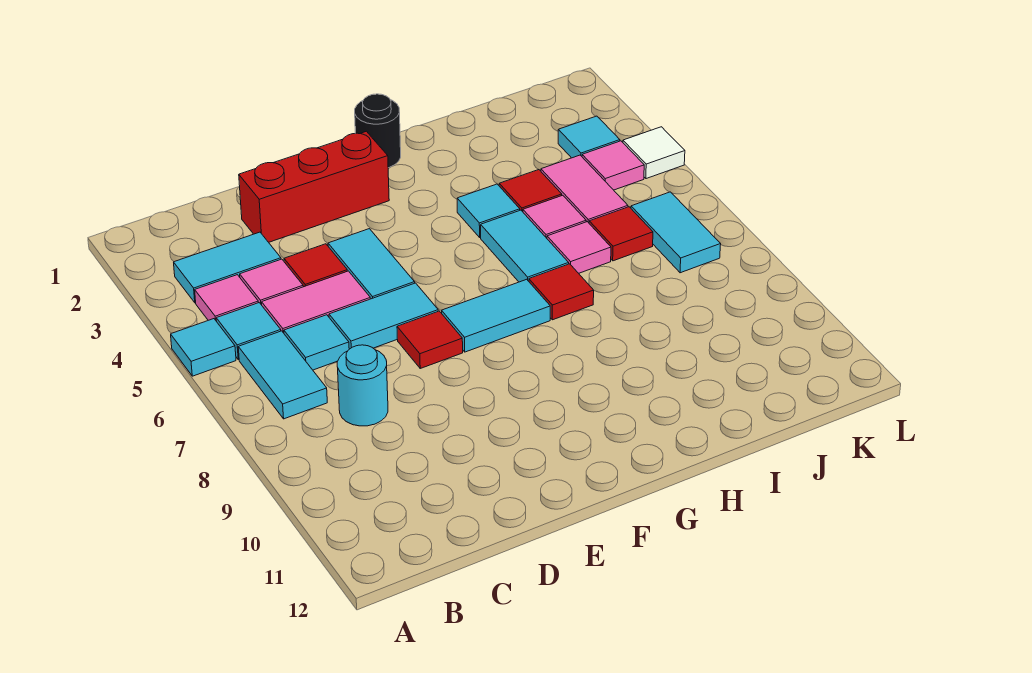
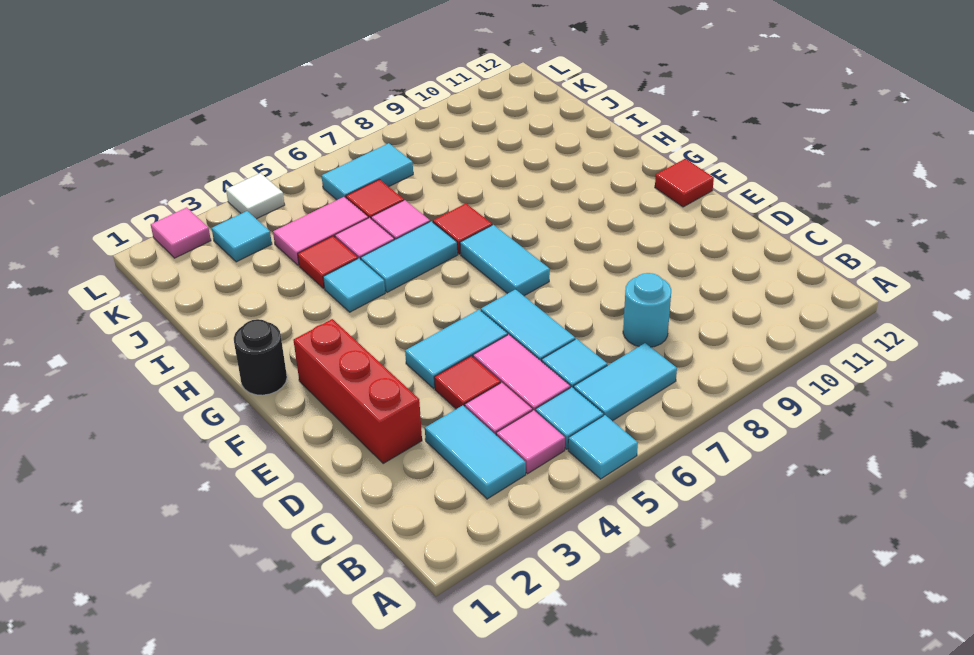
red tile E7 level 1 -> red tile F12 level 1
pink tile K4 level 1 -> pink tile L2 level 1

